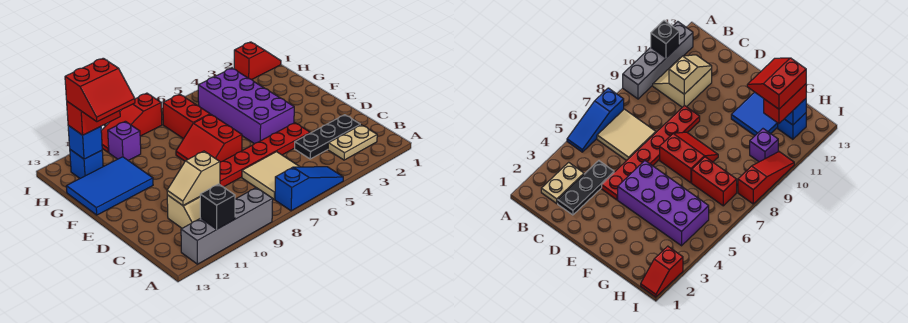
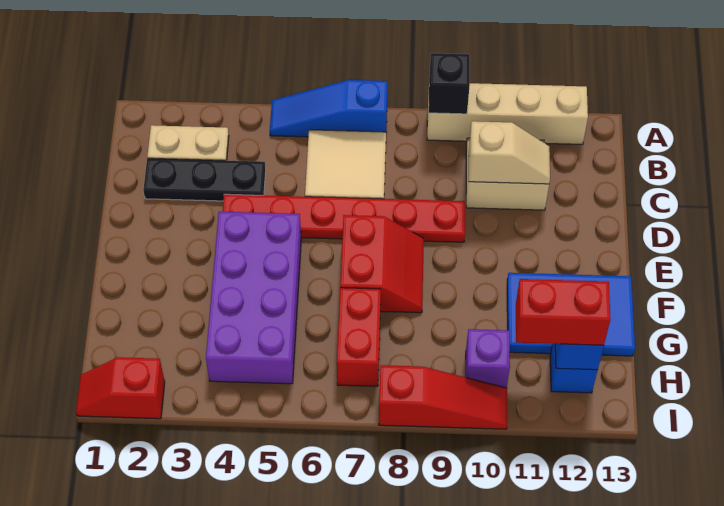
grey brick A9:A12 level 1 -> tan brick A9:A12 level 1
black brick A11 level 2 -> black brick A9 level 2
red slope G11:H12 level 4 top H -> none

